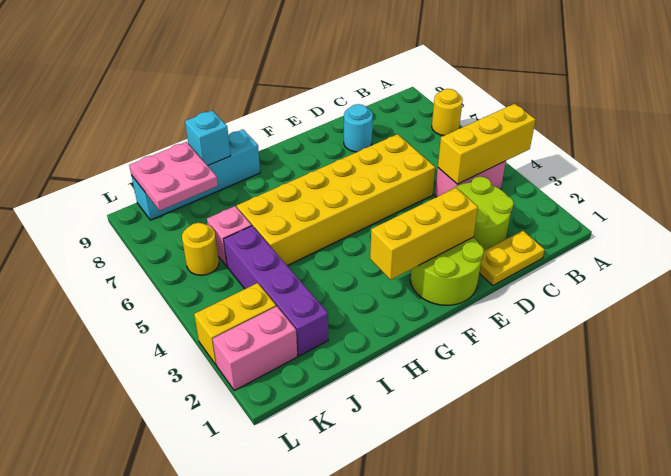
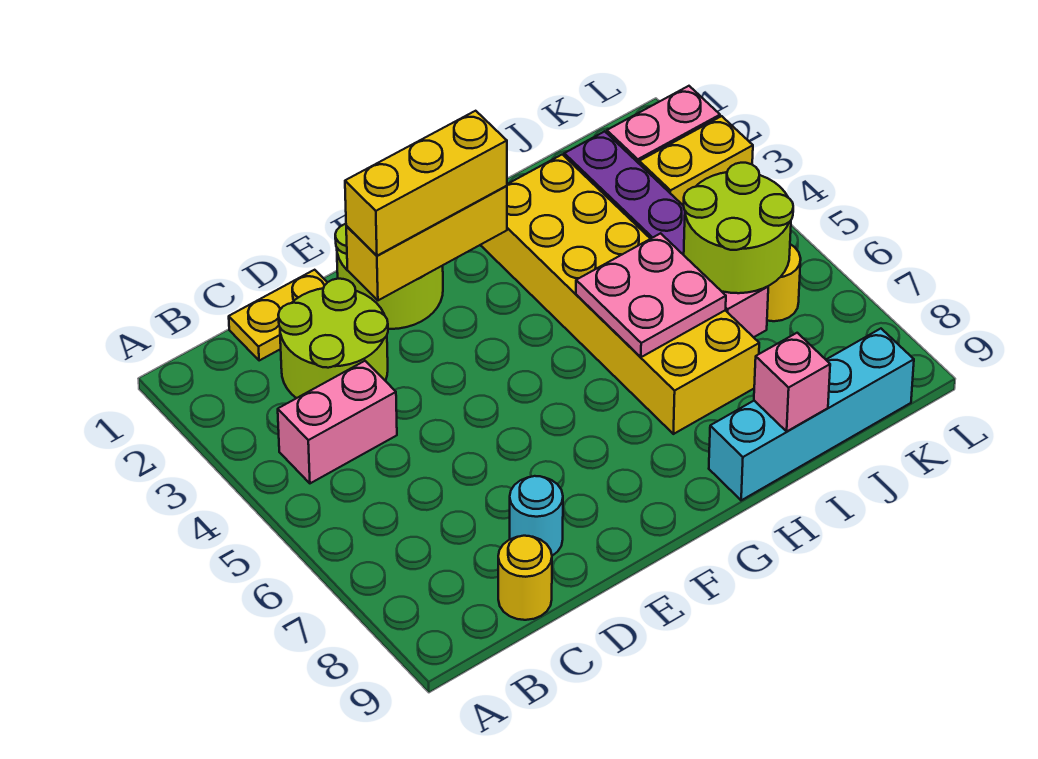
yellow brick A4:C4 level 2 -> yellow brick E2:G2 level 3
yellow round brick A7 level 1 -> yellow round brick C9 level 1
yellow brick D5:I6 level 1 -> yellow brick H2:I7 level 1
cyan brick I9 level 2 -> pink brick I9 level 2
none -> lime round brick J5:K6 level 2
pink plate J8:K9 level 2 -> pink plate H5:I6 level 2

